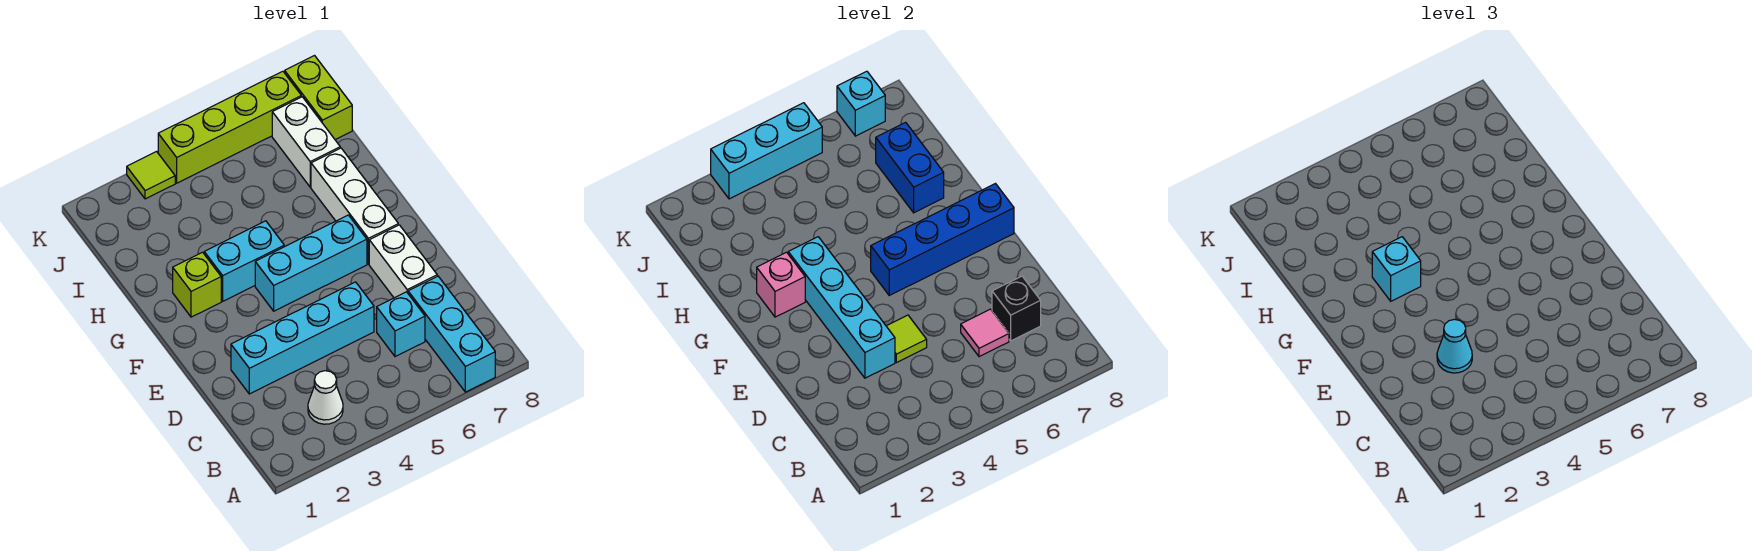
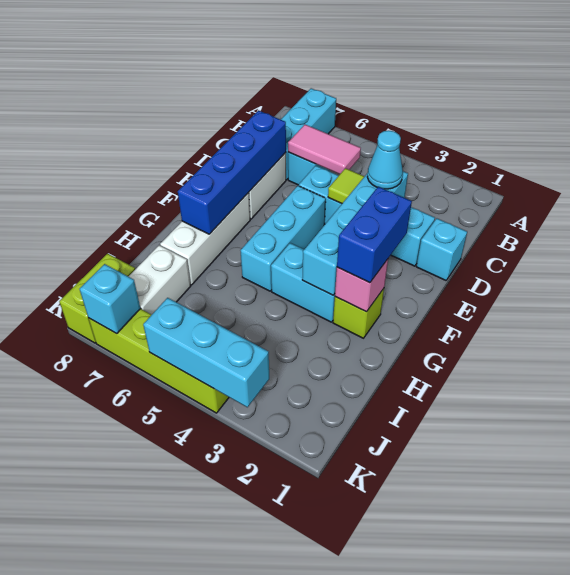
white cone B3 level 1 -> none
pink tile C6 level 2 -> pink tile C5:C6 level 2
black brick C7 level 2 -> none
cyan brick F4:F6 level 1 -> cyan brick E5:G5 level 1
blue brick F5:F8 level 2 -> blue brick D7:G7 level 2
cyan brick G3 level 3 -> cyan brick D1 level 1
blue brick H7:I7 level 2 -> blue brick F2:G2 level 3
lime tile K3 level 1 -> none

